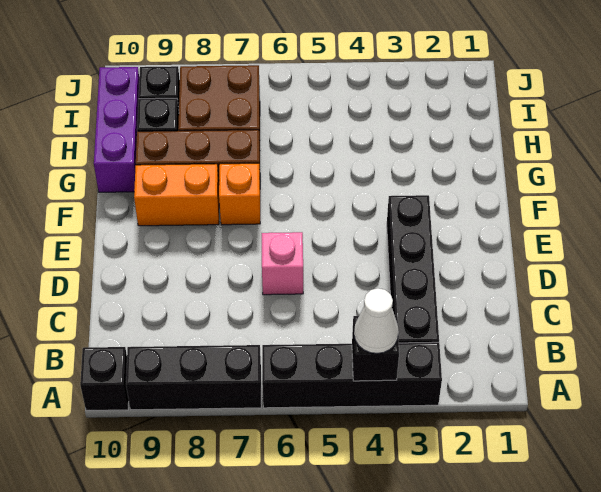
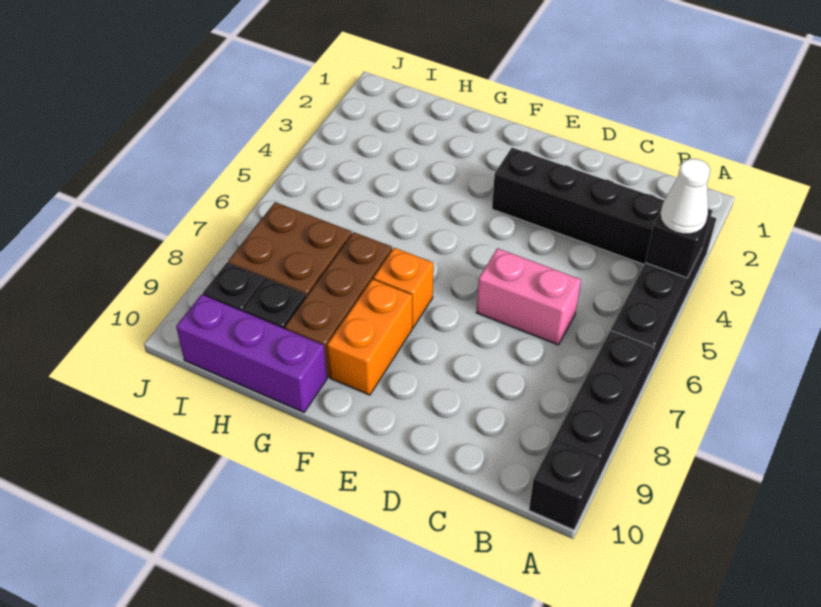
pink brick D6 level 1 -> pink brick C6:D6 level 1

